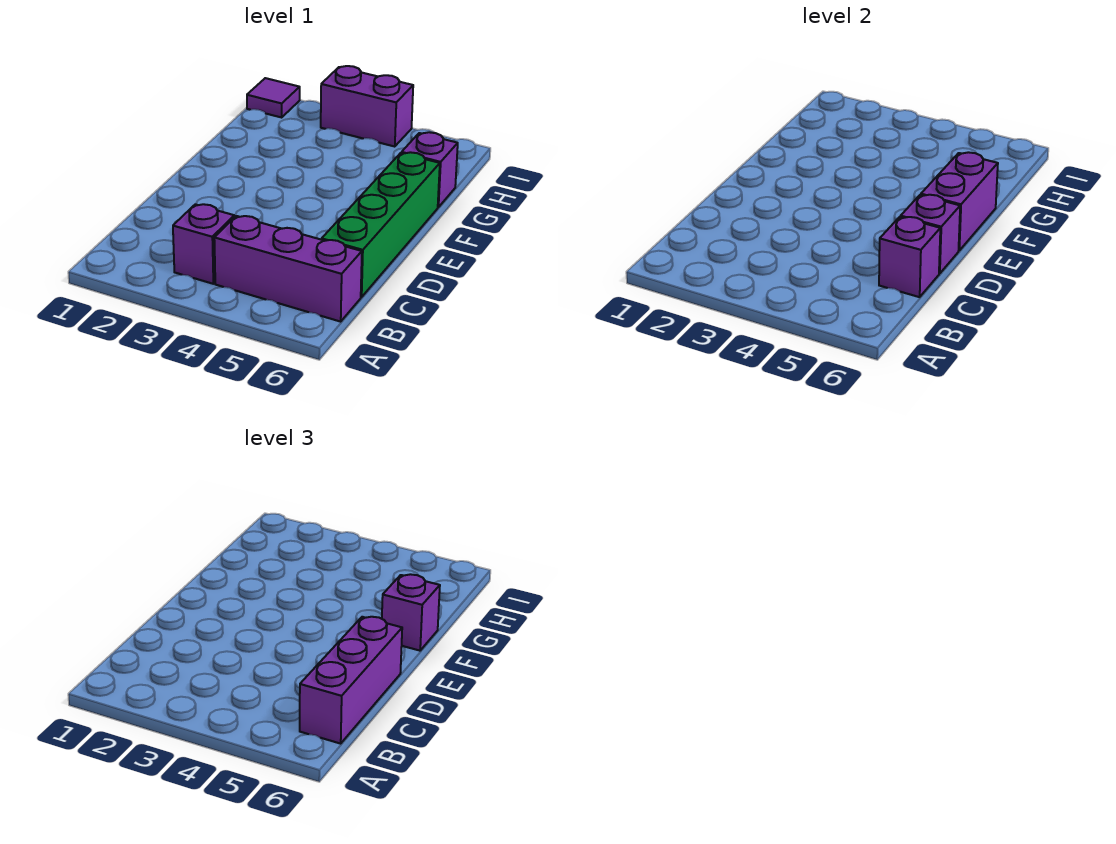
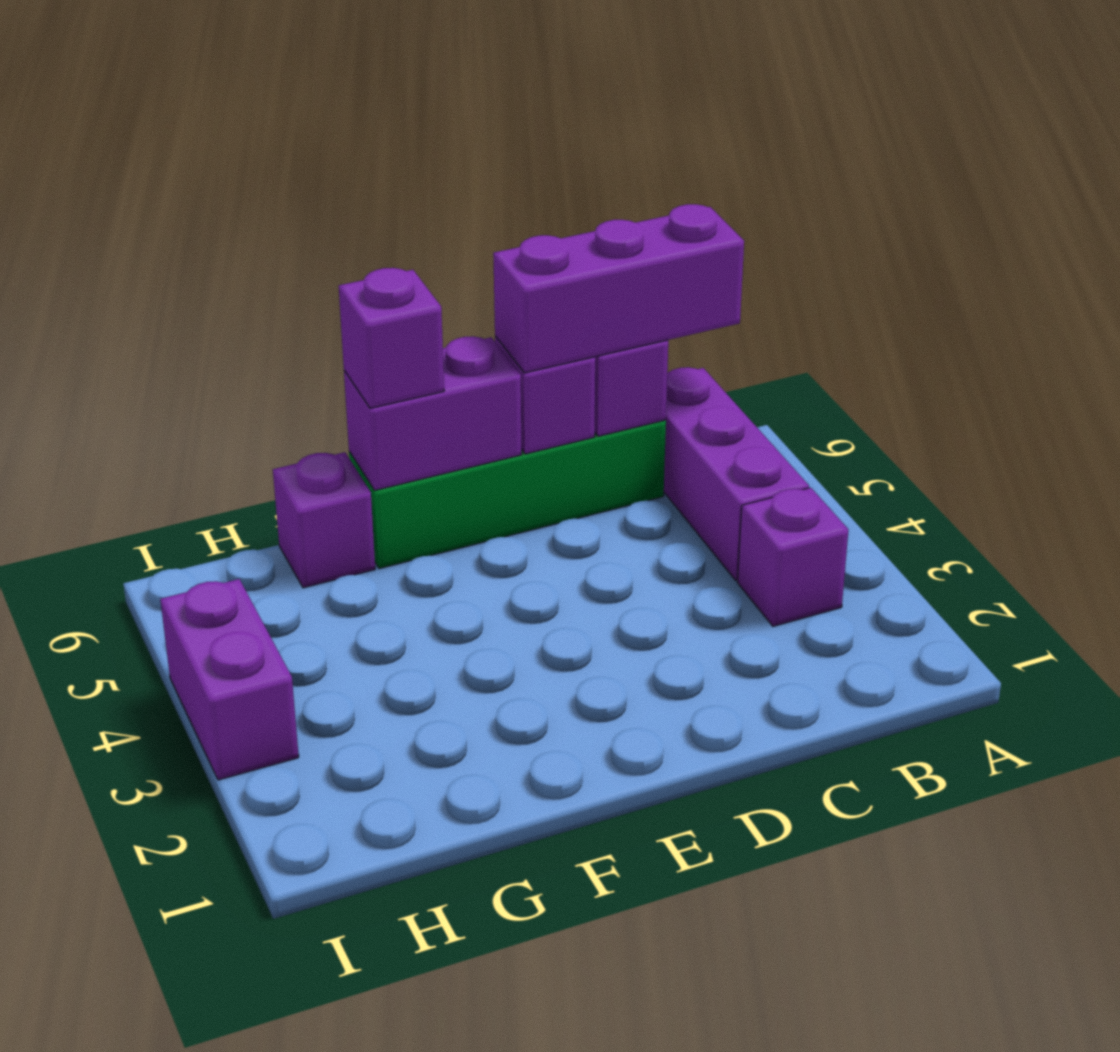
purple tile I1 level 1 -> none

